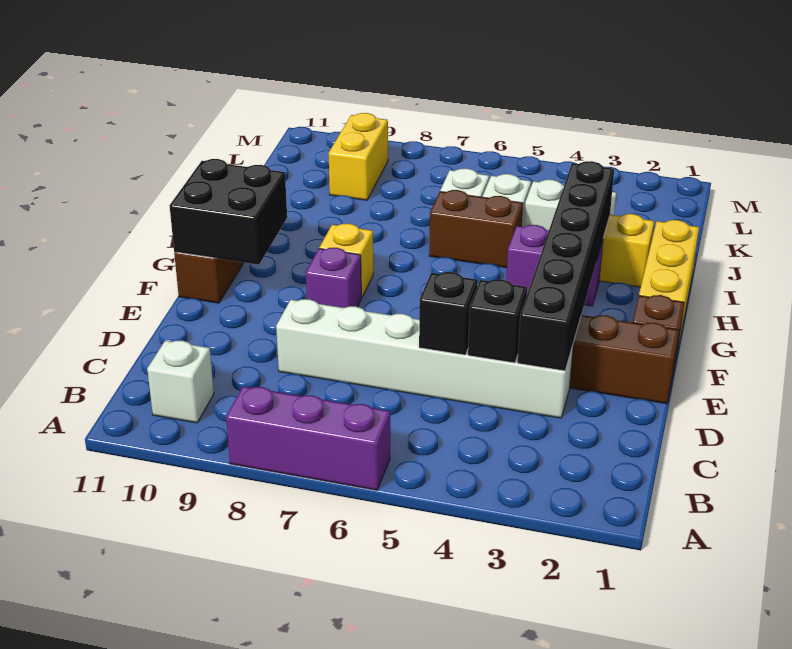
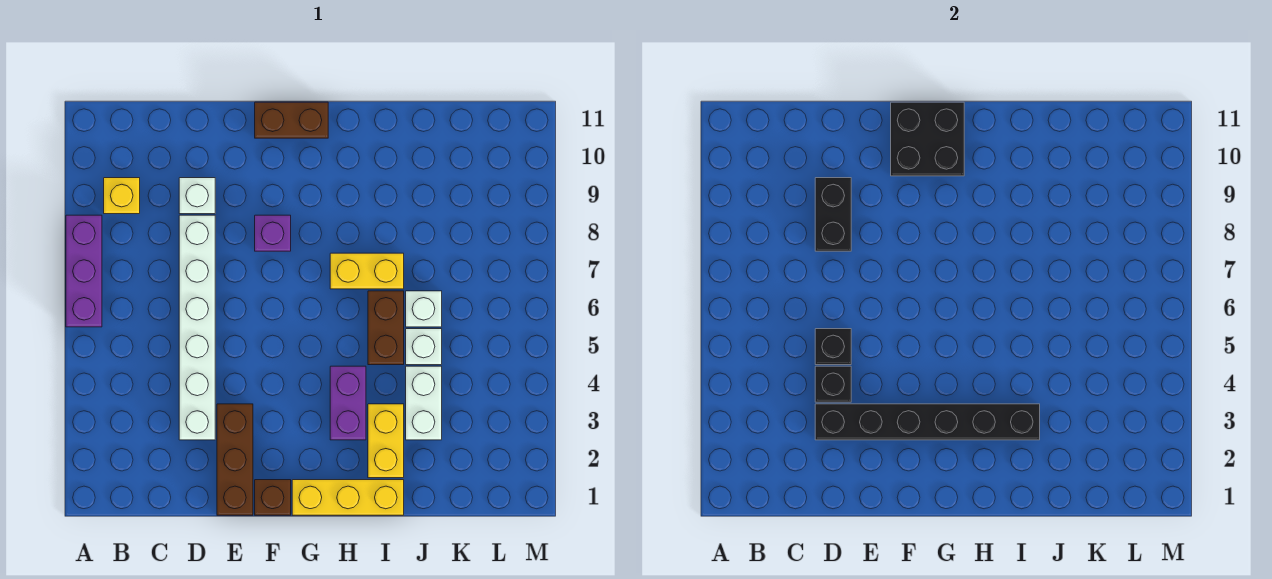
white brick B10 level 1 -> white brick D9 level 1
none -> black brick D8:D9 level 2
yellow brick G8 level 1 -> yellow brick B9 level 1
yellow brick K9:L9 level 1 -> yellow brick H7:I7 level 1

